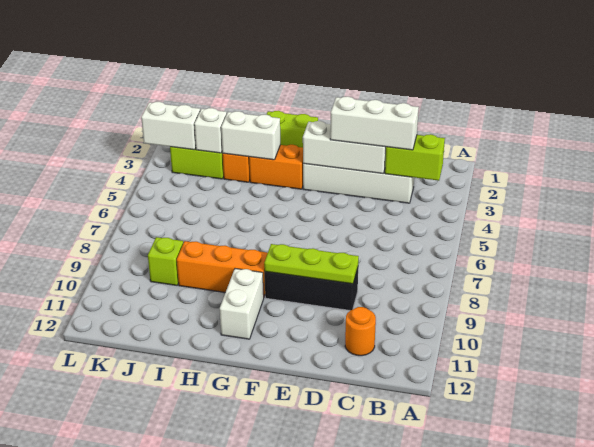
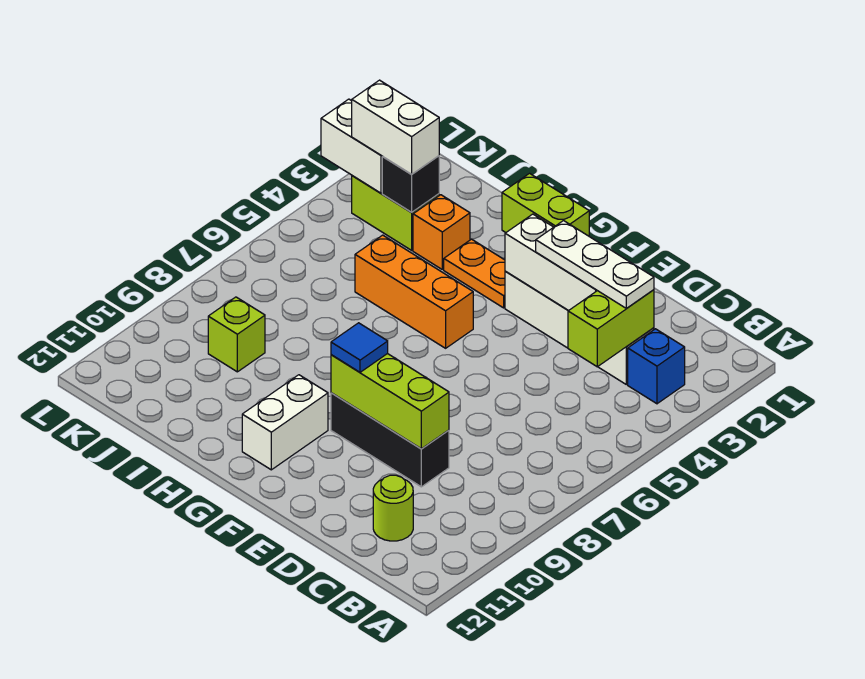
none -> blue brick B3 level 1
lime brick B3:C3 level 2 -> lime brick C3:C4 level 2
white brick C3:E3 level 3 -> white plate C3:E3 level 3
orange round brick C11 level 1 -> lime round brick C11 level 1
lime plate D9:F9 level 2 -> lime brick D9:F9 level 2
none -> blue tile F9 level 3
orange brick G3:H3 level 1 -> orange plate G3:H3 level 1
orange brick G9:I9 level 1 -> orange brick G5:I5 level 1
white brick H3:I3 level 2 -> white brick J3:K3 level 3
white brick J3 level 2 -> black brick J3 level 2

